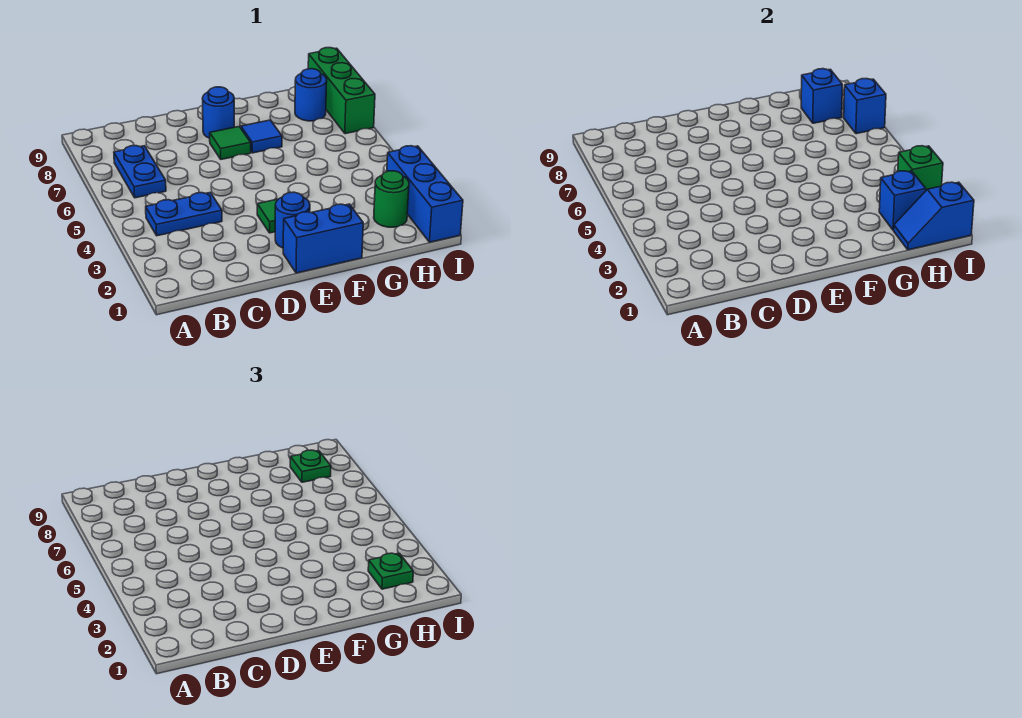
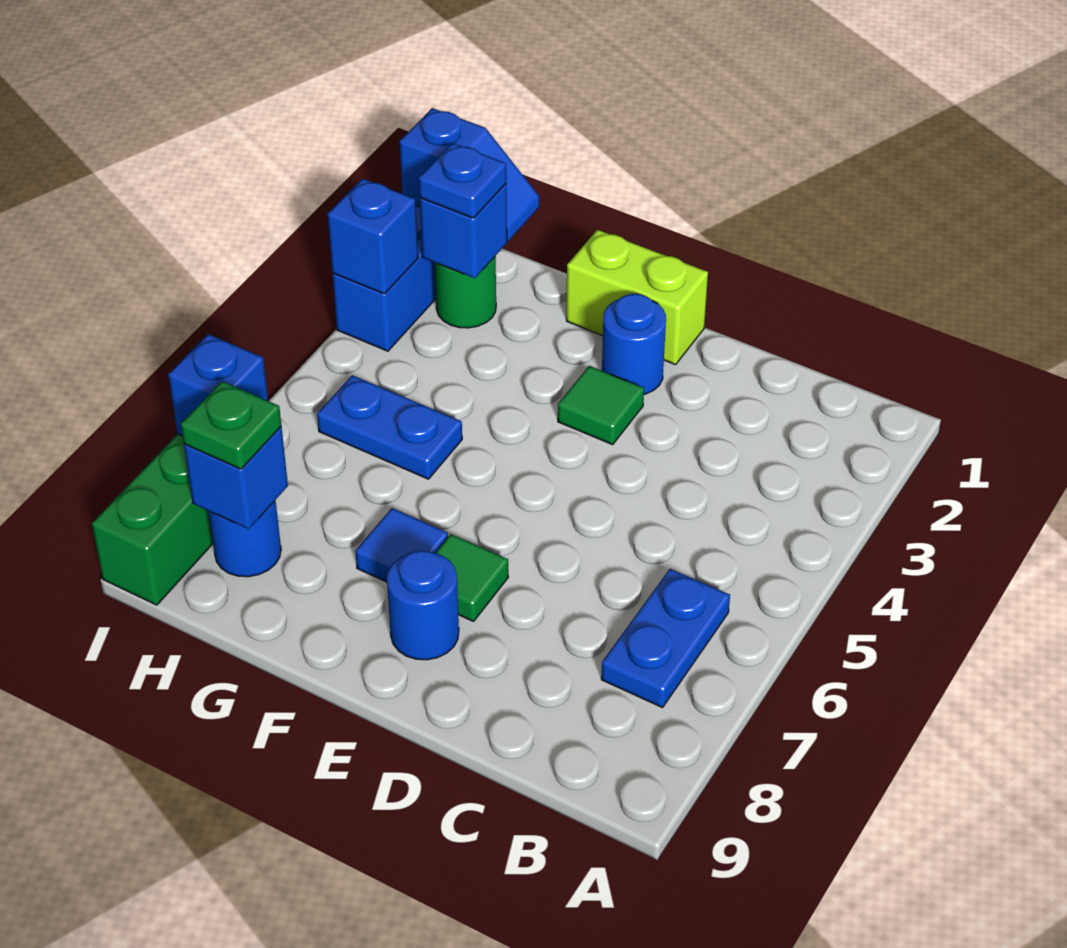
blue plate B4:C4 level 1 -> blue plate G5:H5 level 1
blue brick E1:F1 level 1 -> lime brick E1:F1 level 1
green plate H2 level 3 -> blue plate H2 level 3
green brick I3 level 2 -> blue brick I3 level 2

